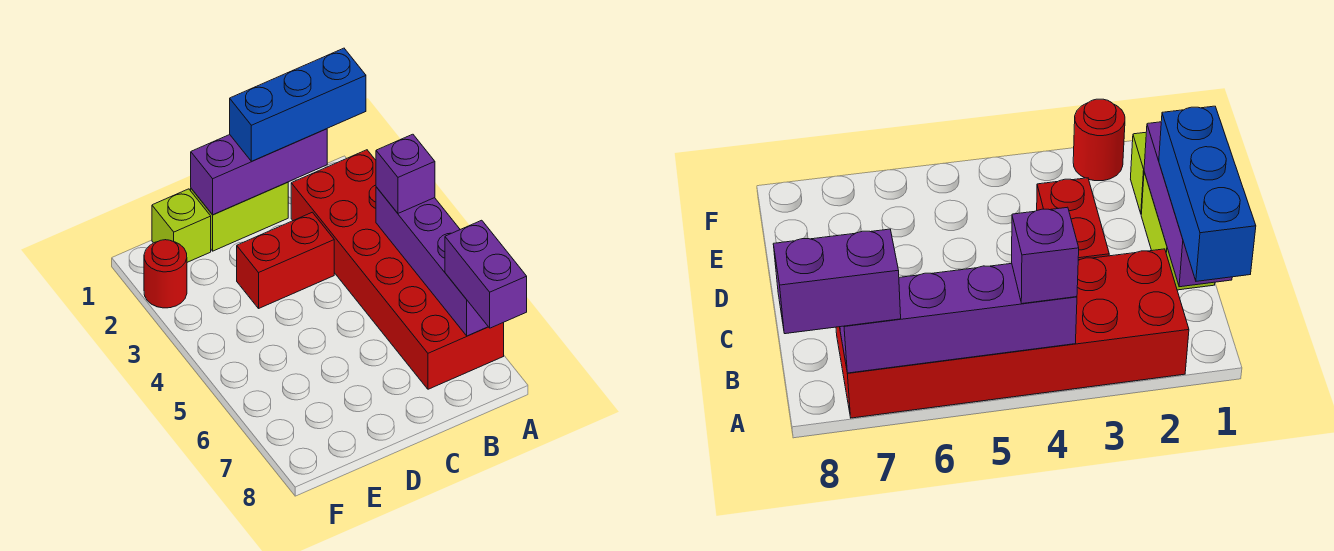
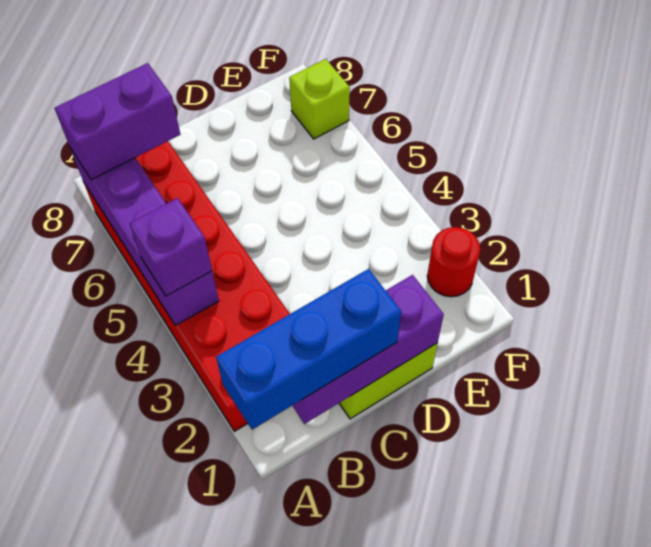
purple brick A7:A8 level 3 -> purple brick A7:B7 level 3
red brick C3:D3 level 1 -> none
lime brick E1 level 1 -> lime brick F7 level 1

